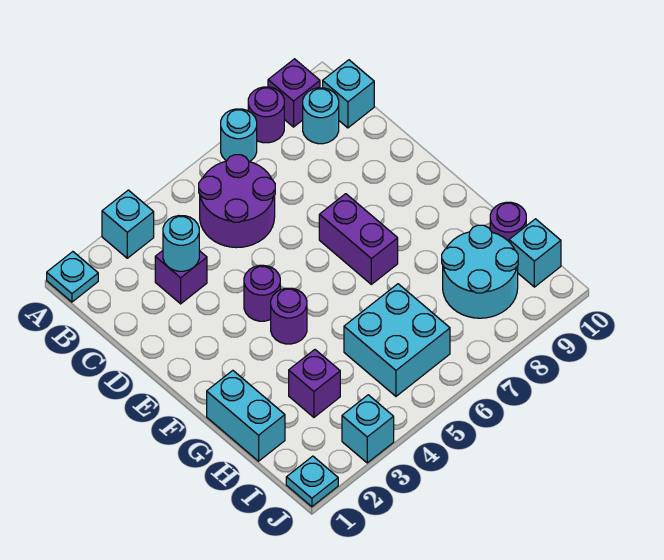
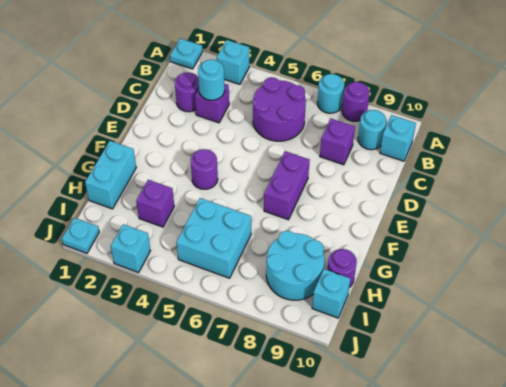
purple brick A9 level 1 -> purple brick C8 level 1
purple round brick E4 level 1 -> purple round brick C2 level 1

